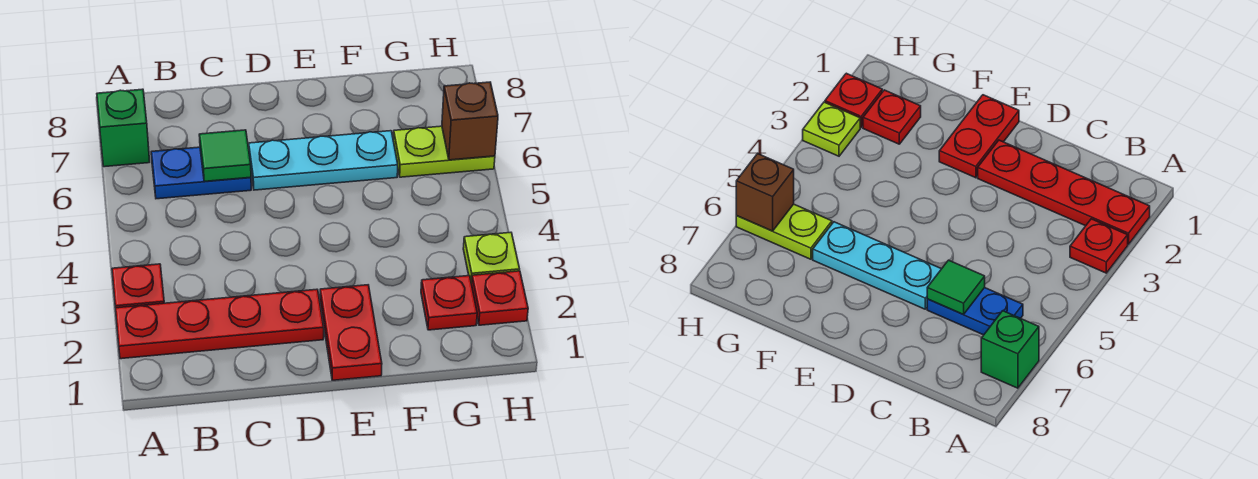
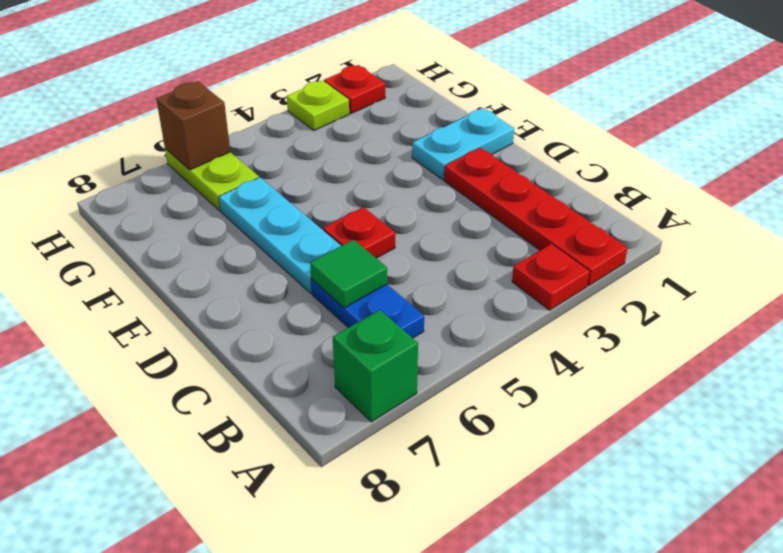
red plate E1:E2 level 1 -> cyan plate E1:E2 level 1
red plate G2 level 1 -> red plate D5 level 1

